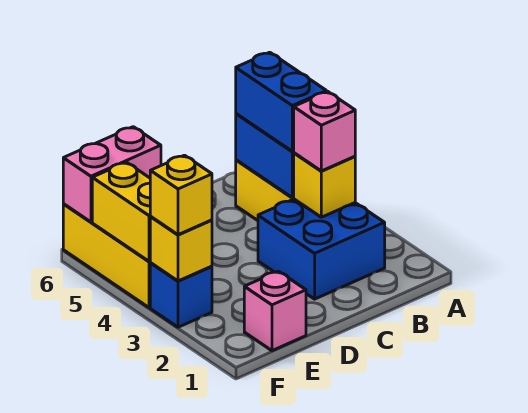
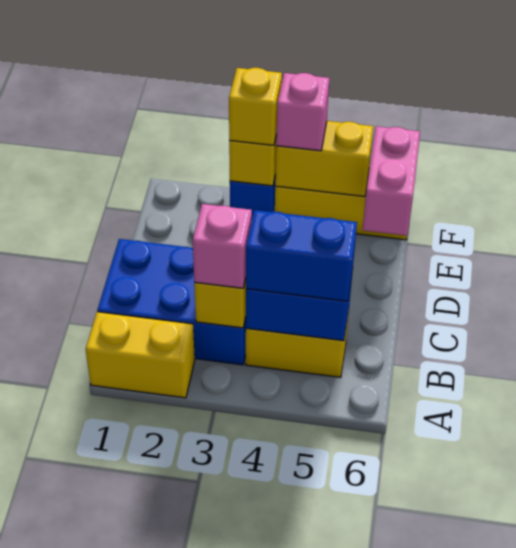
none -> yellow brick A1:A2 level 1
blue brick B2:C3 level 1 -> blue brick B1:C3 level 1
pink brick E1 level 1 -> pink brick F4 level 3

